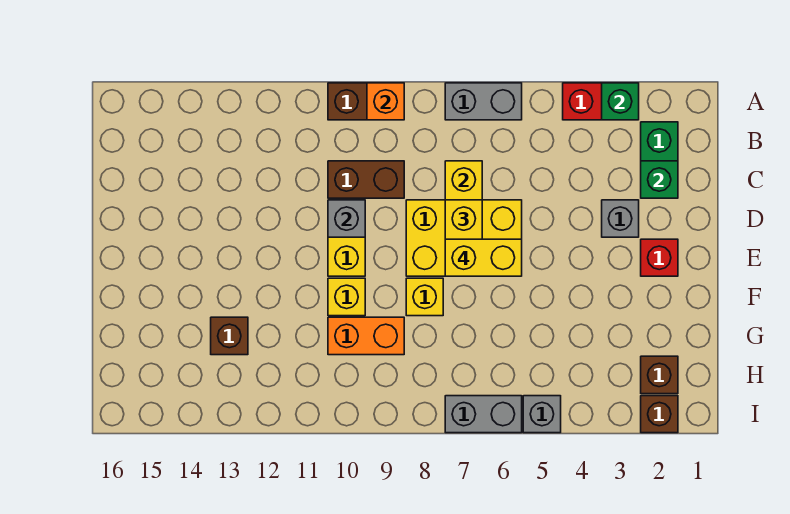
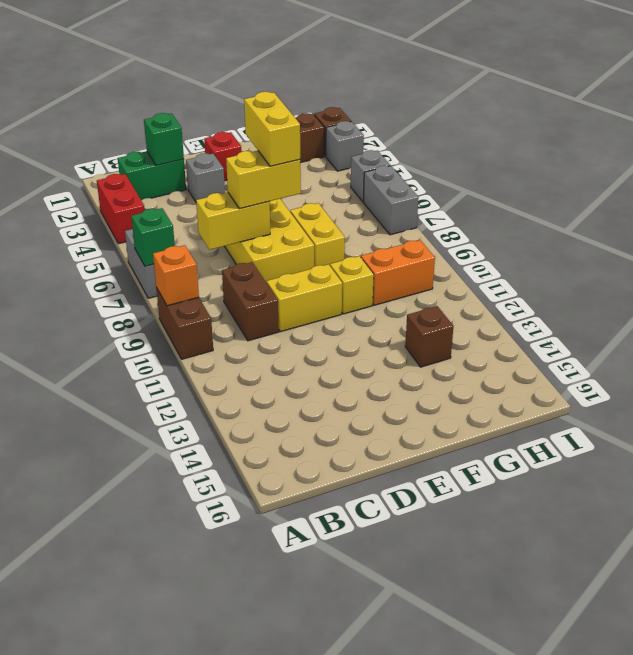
green brick A3 level 2 -> green brick A7 level 2
grey brick D10 level 2 -> grey brick I3 level 1
yellow brick F8 level 1 -> yellow brick F7:F8 level 1
orange brick G9:G10 level 1 -> orange brick G10:H10 level 1

